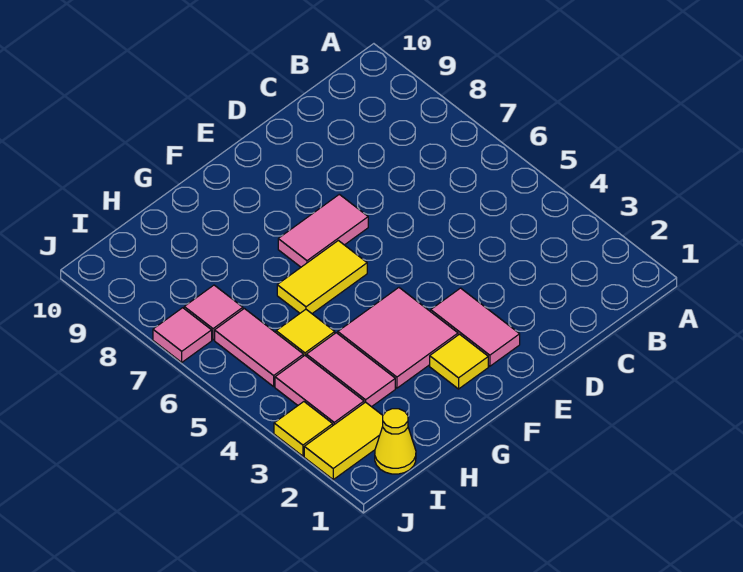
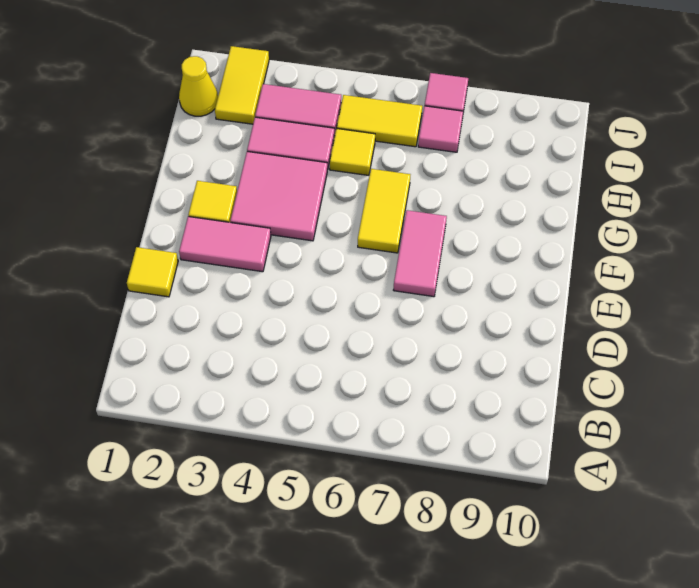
pink tile I5:I6 level 1 -> yellow tile I5:I6 level 1
yellow tile J3 level 1 -> yellow tile D1 level 1

